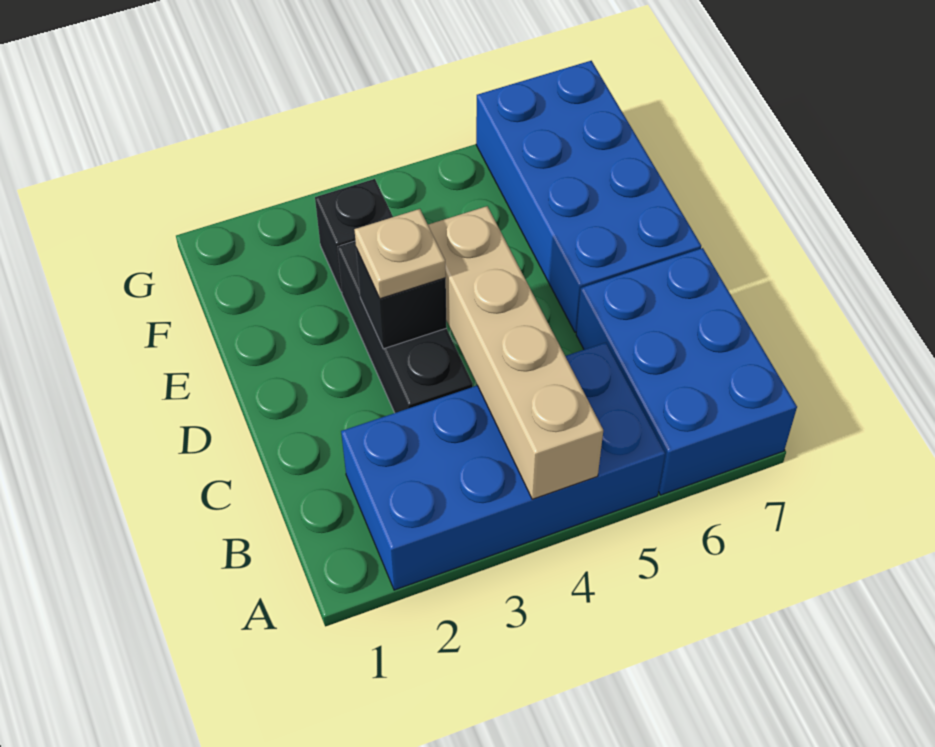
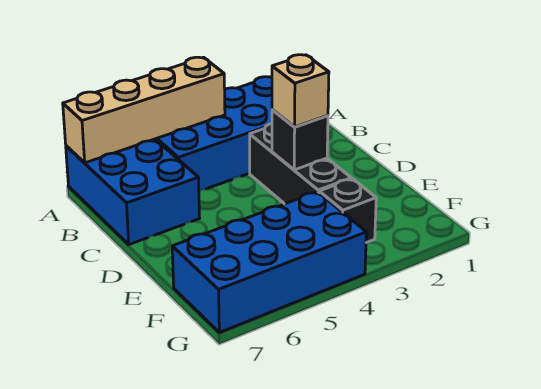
tan brick A4:D4 level 2 -> tan brick A4:A7 level 2
tan plate D3 level 3 -> tan brick D3 level 3
blue brick D6:G7 level 1 -> blue brick F4:G7 level 1

